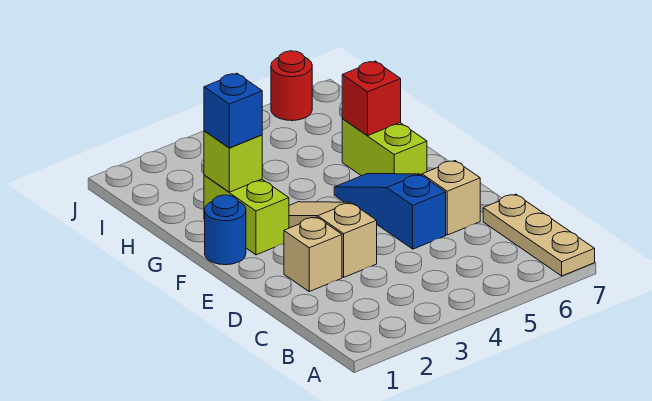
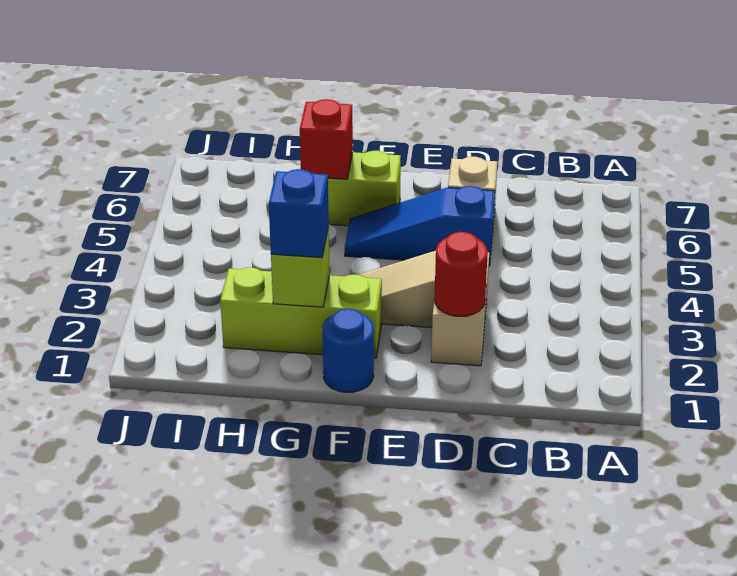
tan plate A7:C7 level 1 -> none
lime brick F2:G2 level 1 -> lime brick F2:H2 level 1
red round brick J6 level 1 -> red round brick D2 level 2

